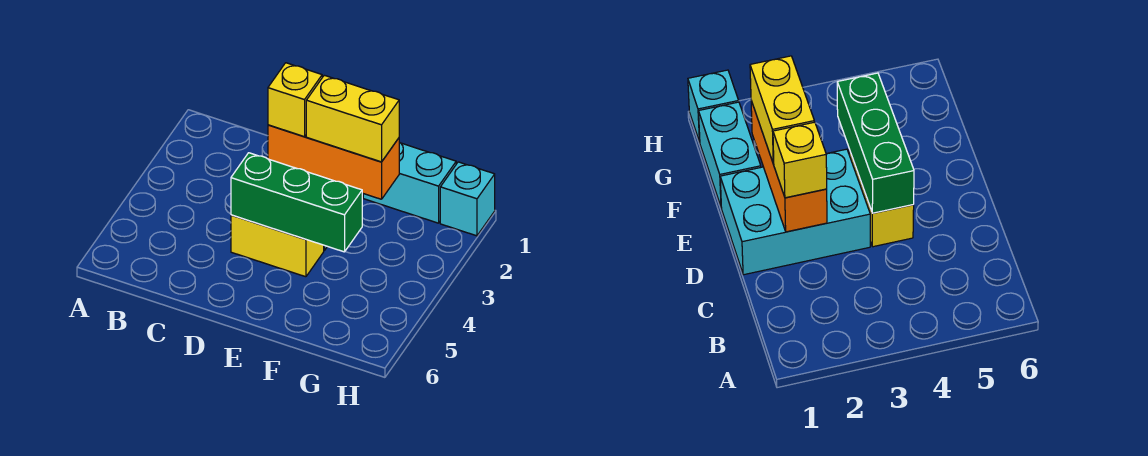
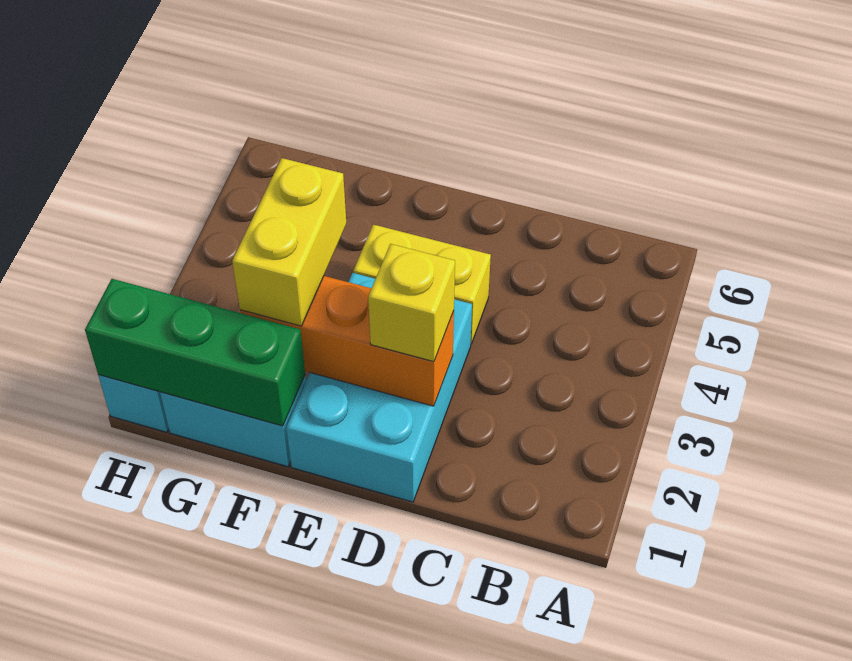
green brick D4:F4 level 2 -> green brick F1:H1 level 2
yellow brick E2:F2 level 3 -> yellow brick F2:F3 level 3

